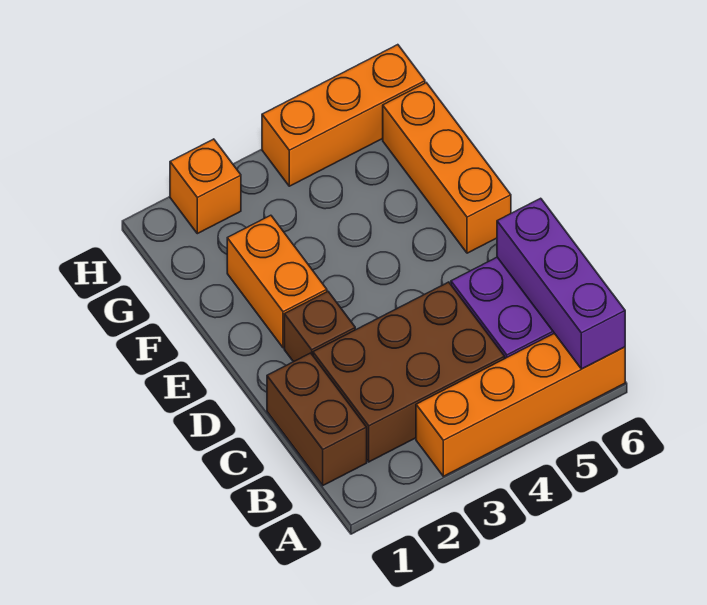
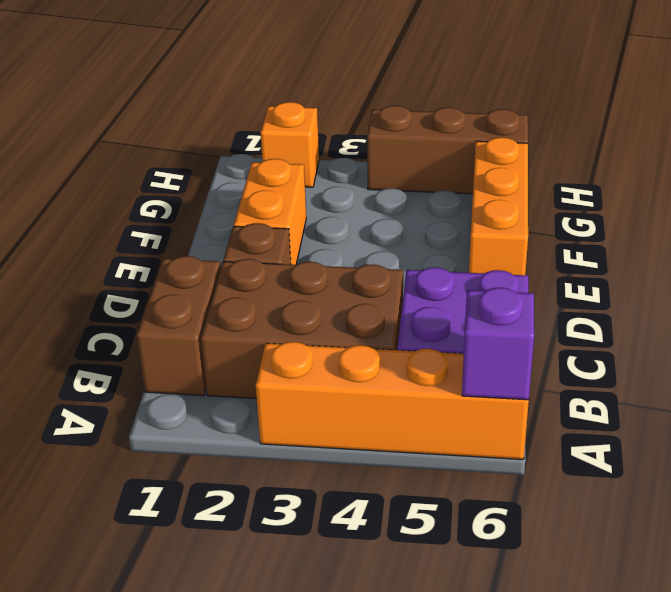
purple brick A6:C6 level 2 -> purple brick A6 level 2
orange brick H4:H6 level 1 -> brown brick H4:H6 level 1

